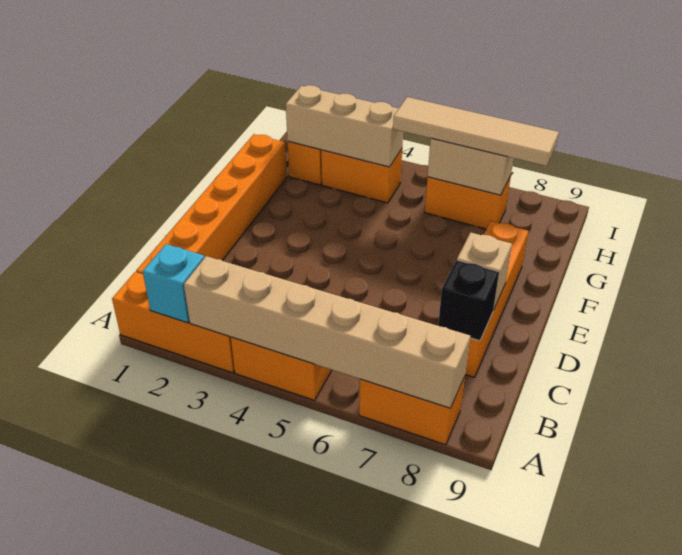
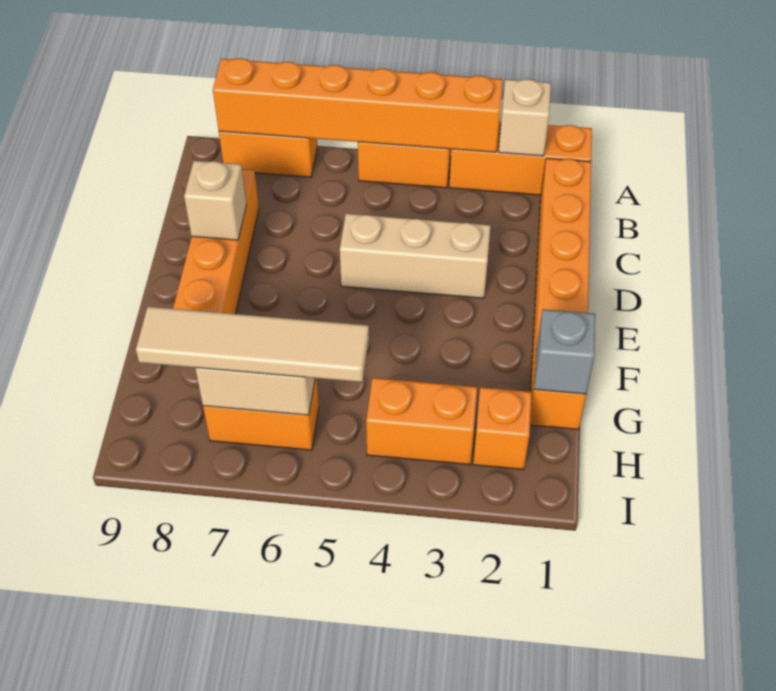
cyan brick A2 level 2 -> tan brick A2 level 2
tan brick A3:A8 level 2 -> orange brick A3:A8 level 2
black brick C8 level 2 -> none
none -> grey brick G1 level 2
tan brick H2:H4 level 2 -> tan brick D3:D5 level 1

